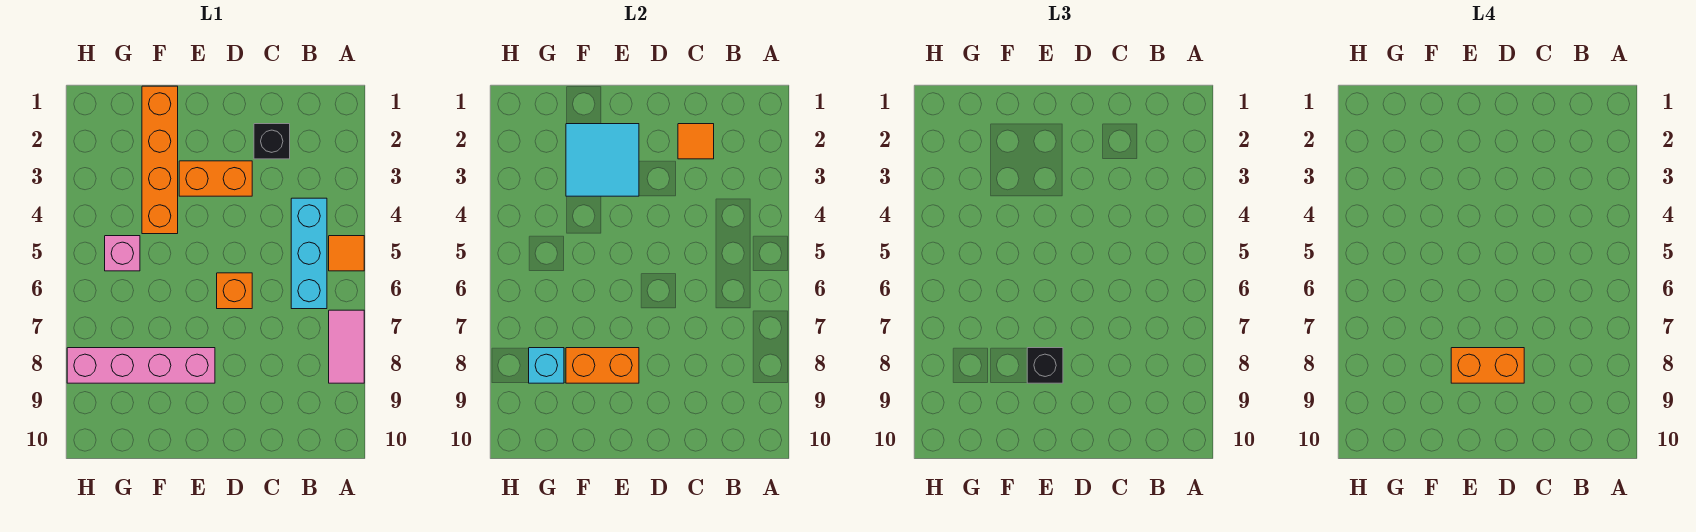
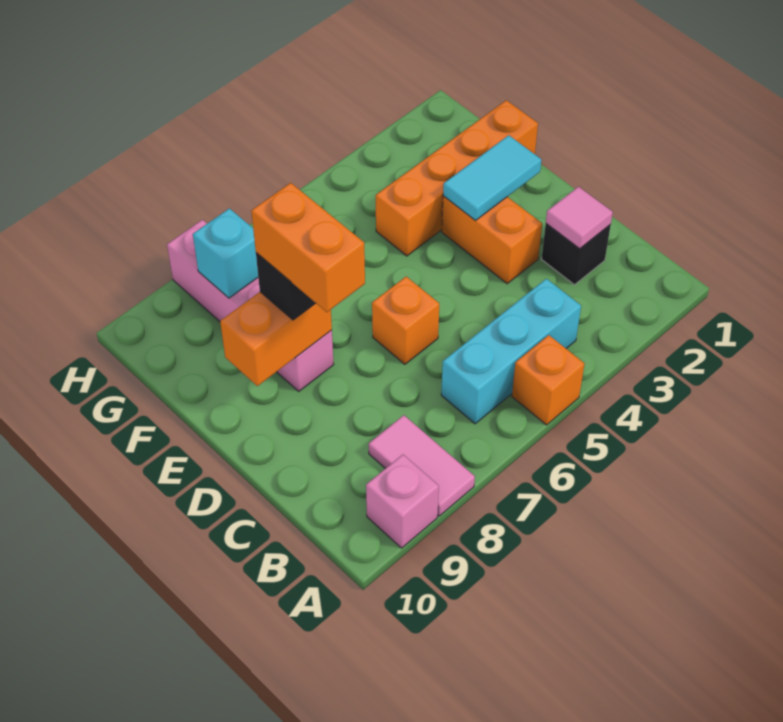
orange tile A5 level 1 -> orange brick A5 level 1
pink tile A7:A8 level 1 -> pink tile A8:B8 level 1
orange tile C2 level 2 -> pink tile C2 level 2
cyan tile E2:F3 level 2 -> cyan tile E2:E3 level 2
orange brick E8:F8 level 2 -> orange brick E8:E9 level 2
pink brick G5 level 1 -> pink brick A9 level 1

